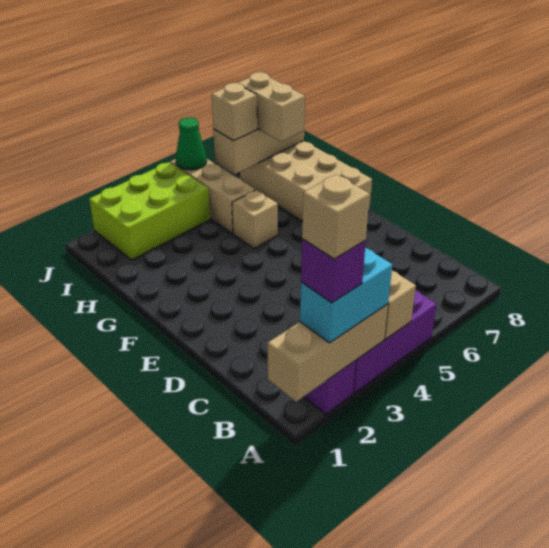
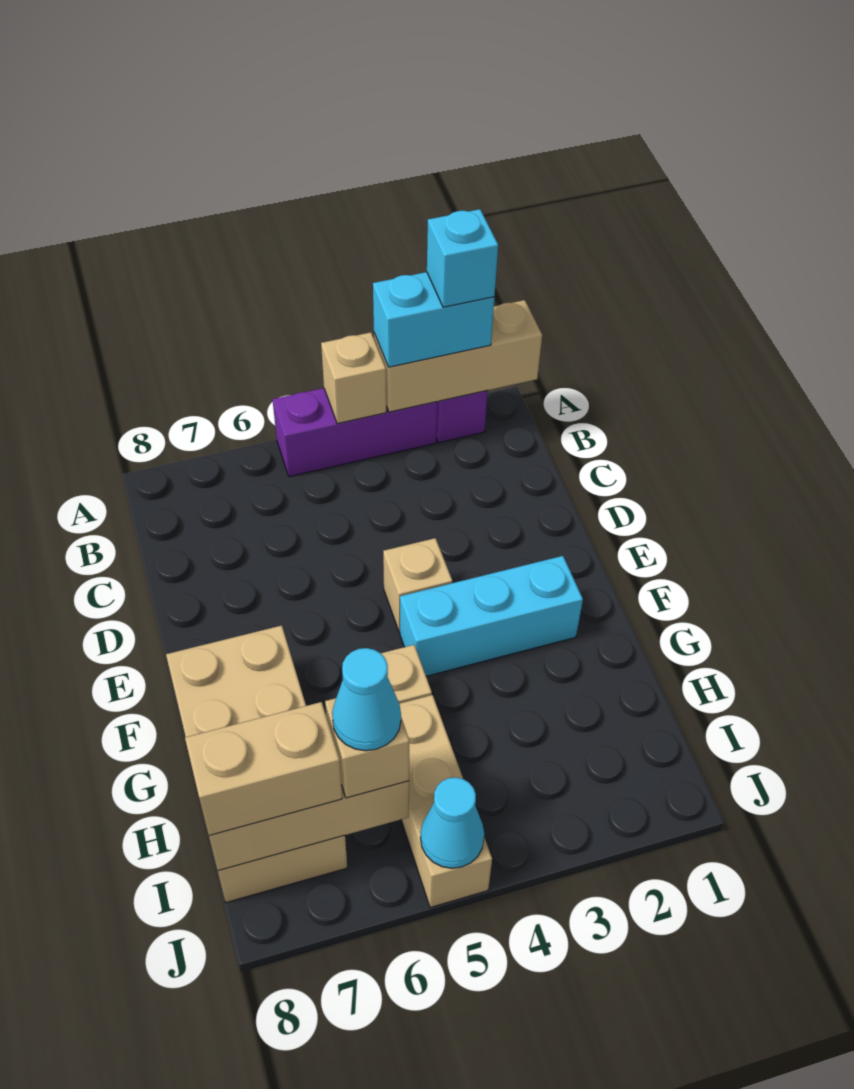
purple brick A2 level 4 -> cyan brick A2 level 4
tan brick A2 level 5 -> tan brick E4 level 1
none -> cyan brick F2:F4 level 1
tan brick H7:I7 level 3 -> tan brick I7:I8 level 3
lime brick I2:J4 level 1 -> none
none -> cyan cone I6 level 4
green cone J5 level 2 -> cyan cone J5 level 2

